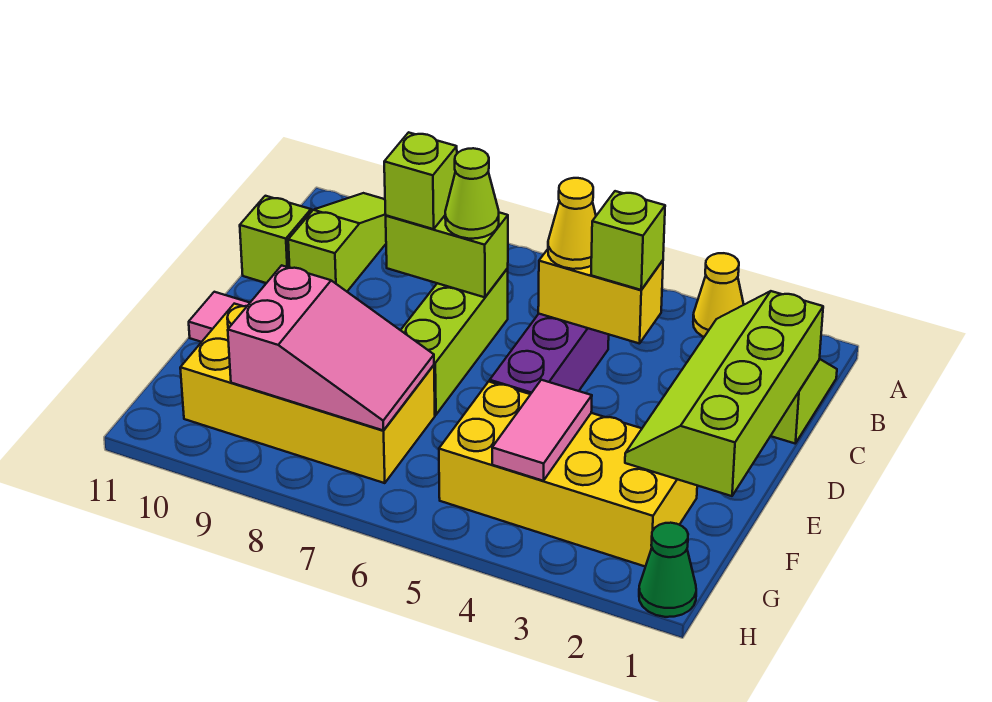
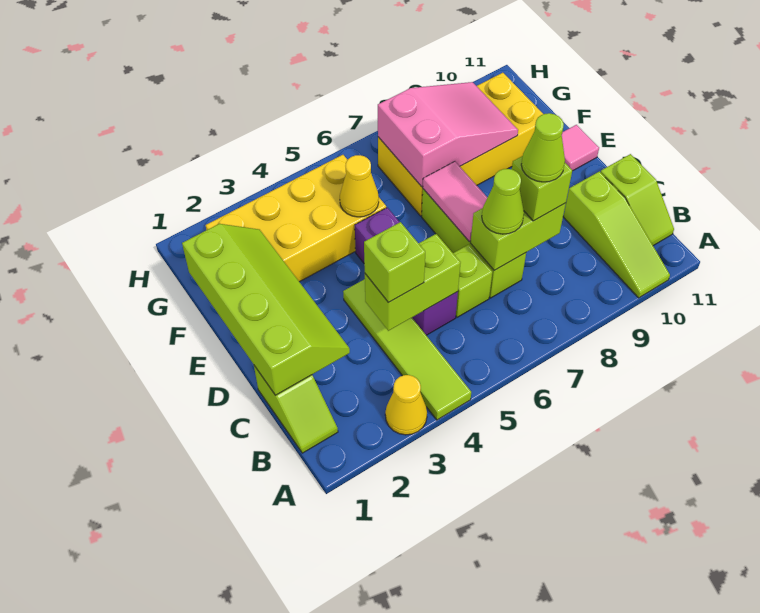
none -> lime tile A4:D4 level 1
yellow brick C4:C5 level 2 -> lime brick C4:C5 level 2
yellow cone C5 level 3 -> yellow cone F5 level 2
none -> lime brick C6 level 1
none -> lime cone C8 level 4
pink tile F4:G4 level 2 -> pink tile D7:E7 level 2
pink slope F7:G9 level 2 top 9 -> pink slope F7:G9 level 2 top 7
green cone H1 level 1 -> none

